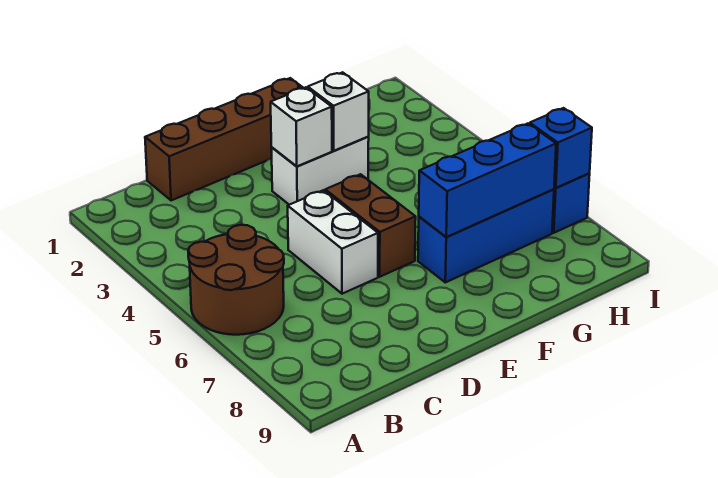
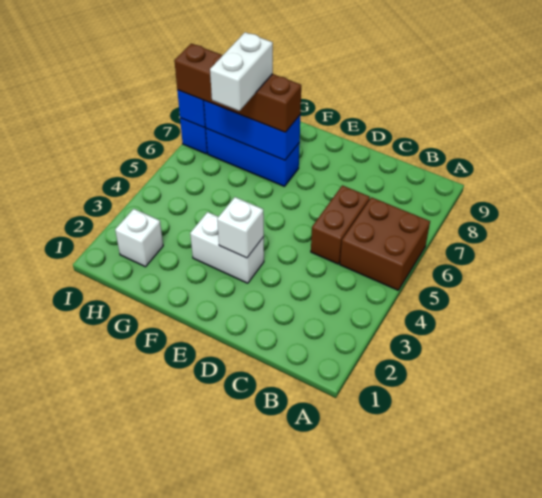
brown round brick A5:B6 level 1 -> brown brick A5:B6 level 1
brown brick C1:F1 level 1 -> brown brick F7:I7 level 3
white brick D5:D6 level 1 -> white brick G6:G7 level 4
brown brick E5:E6 level 1 -> brown brick C5:C6 level 1
white brick F3 level 2 -> white brick H2 level 1

